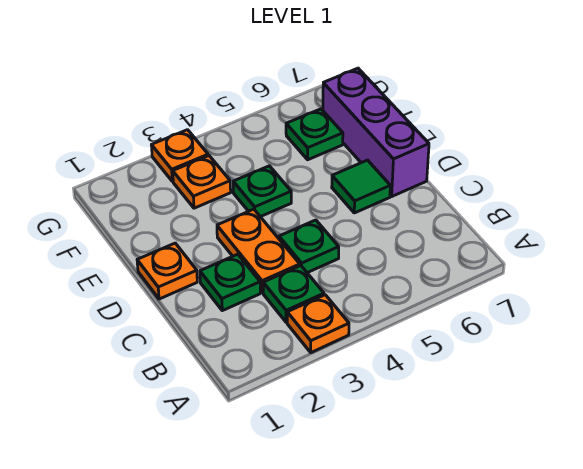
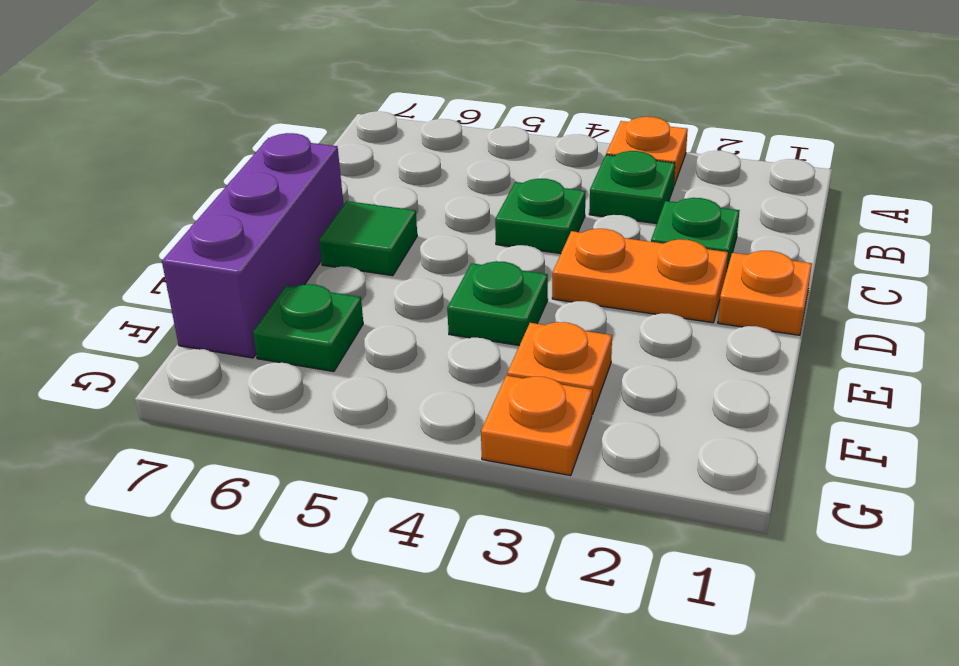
orange plate C3:D3 level 1 -> orange plate D2:D3 level 1

